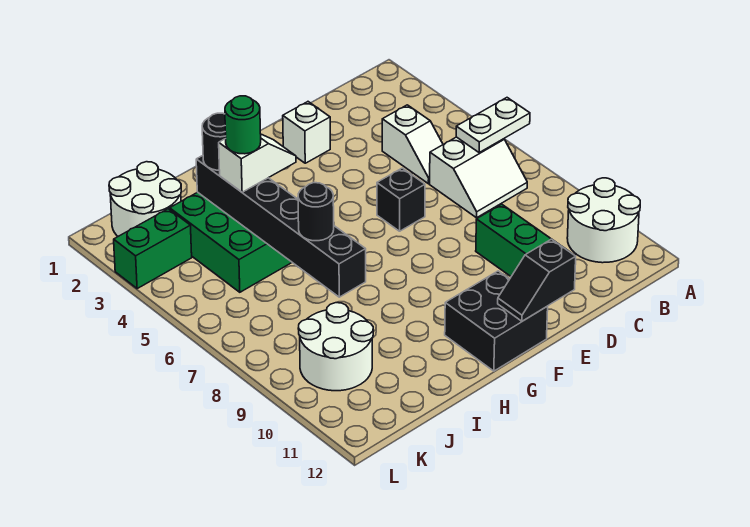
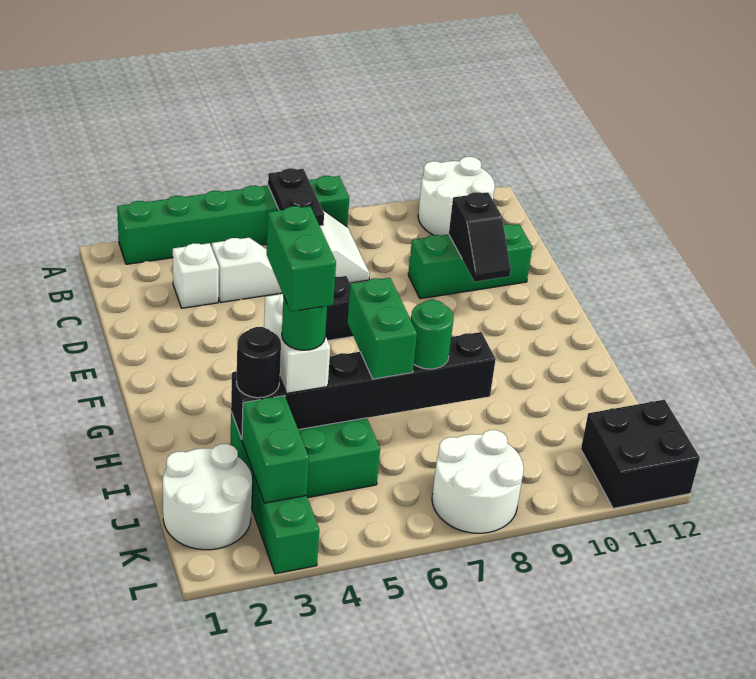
none -> green brick A2:A7 level 1
white plate A6:B6 level 2 -> black plate A6:B6 level 2
white brick E2 level 1 -> white brick C3 level 1
black slope E12:F12 level 2 top E -> black slope D10:E10 level 2 top D
black brick F11:G12 level 1 -> black brick K11:L12 level 1
white slope H4:I4 level 3 top I -> white brick H4:I4 level 3
none -> green brick H4:I4 level 5
none -> green brick H6:I6 level 3
black round brick I7 level 3 -> green round brick I7 level 3
none -> green brick J3:K3 level 2
white round brick J9:K10 level 1 -> white round brick K7:L8 level 1

